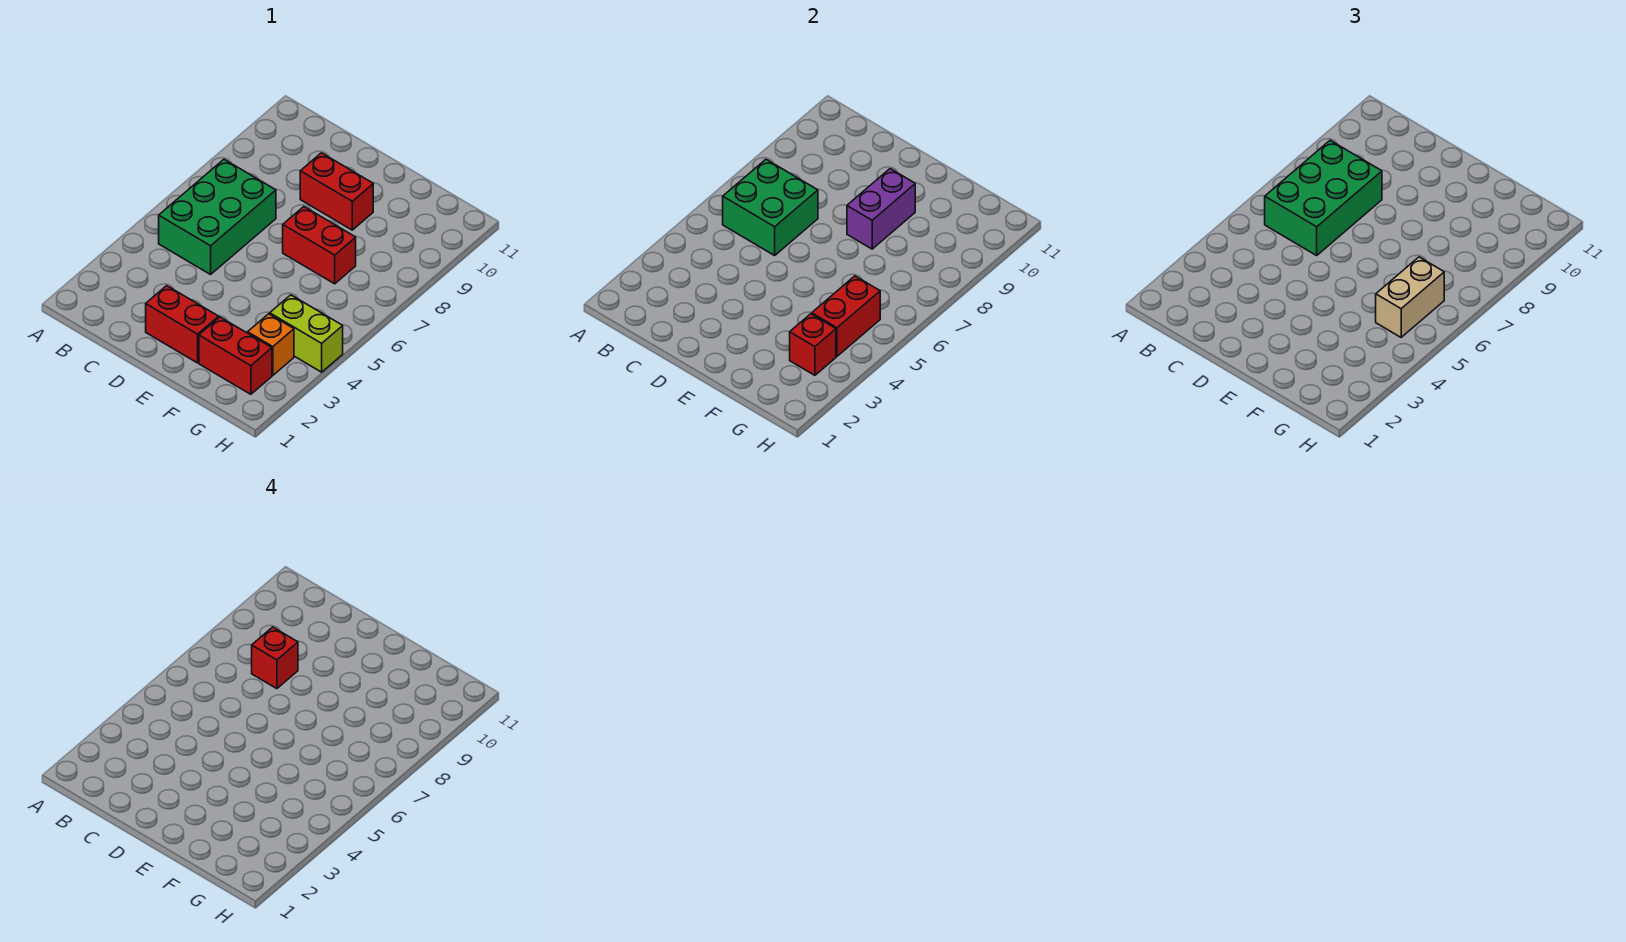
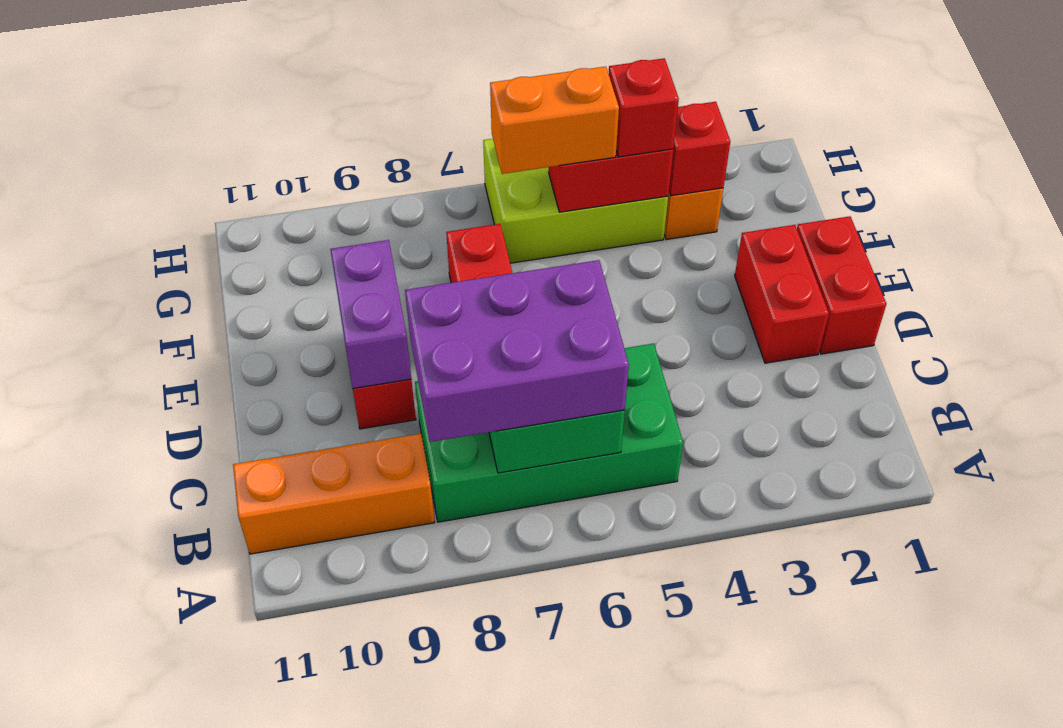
green brick B5:C7 level 1 -> green brick B5:C8 level 1
green brick B6:C8 level 3 -> purple brick B6:C8 level 3
none -> orange brick B9:B11 level 1
red brick C8 level 4 -> red brick G4 level 3
purple brick E8:E9 level 2 -> purple brick D9:E9 level 2
red brick F2:G2 level 1 -> red brick D1:E1 level 1
lime brick G4:H4 level 1 -> lime brick G4:H6 level 1
tan brick G5:G6 level 3 -> orange brick G5:G6 level 3

